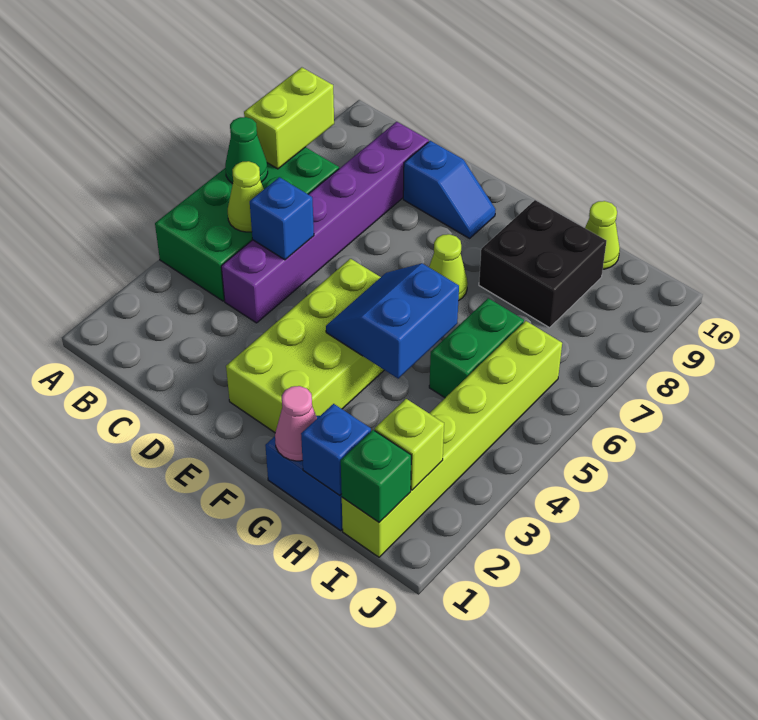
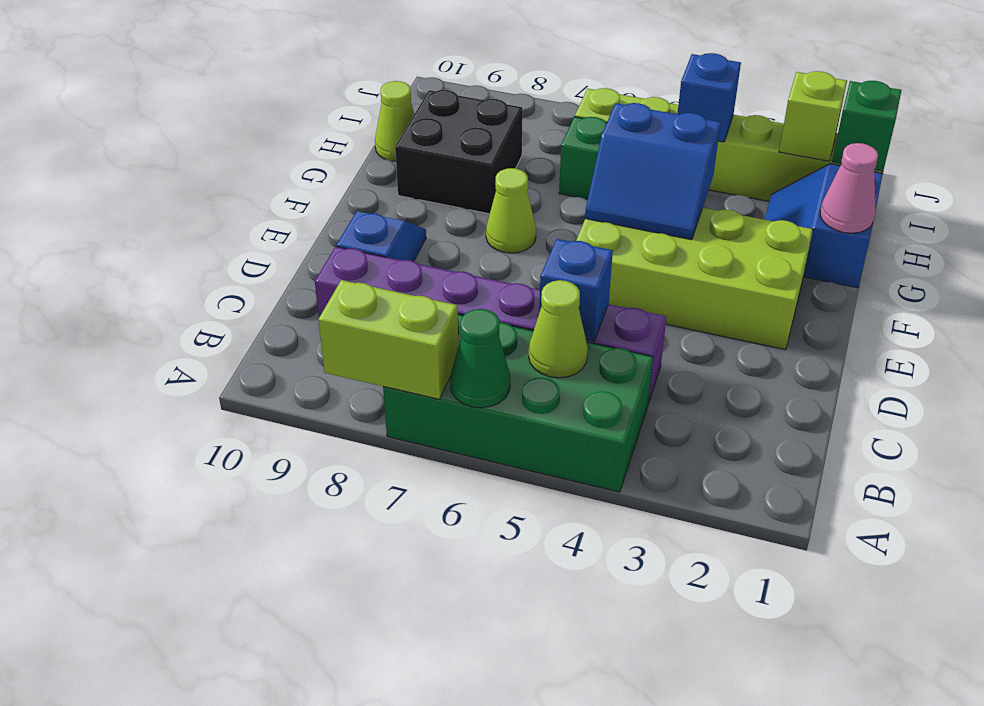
blue brick H1 level 2 -> blue brick I4 level 2

